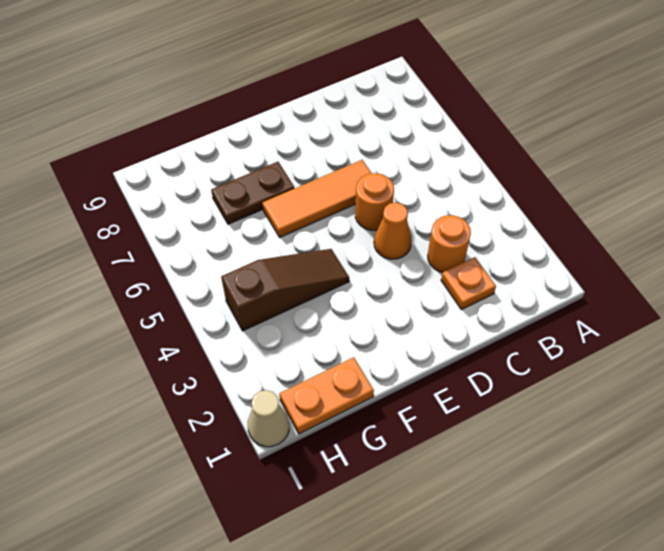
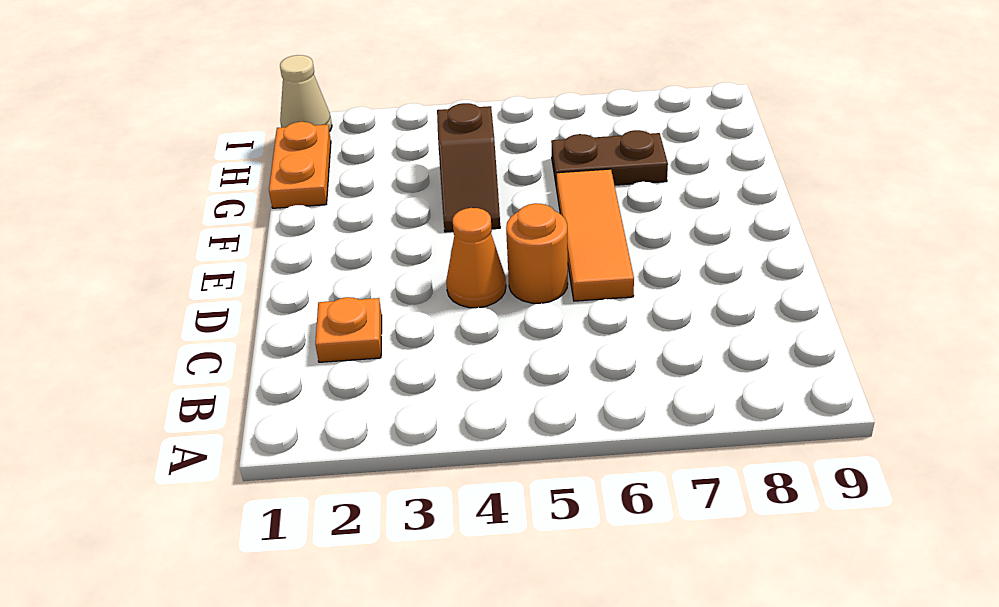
orange round brick C3 level 1 -> none
brown slope F4:H4 level 1 top H -> brown slope F4:G4 level 1 top G
brown plate F7:G7 level 1 -> brown plate G6:G7 level 1

